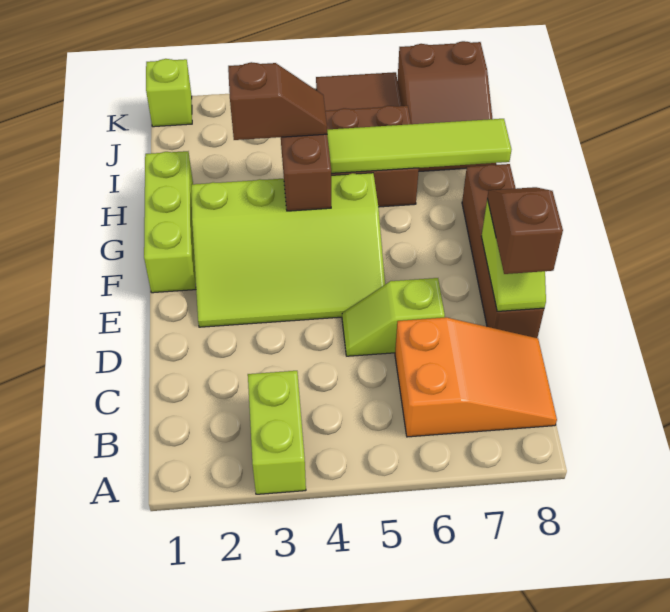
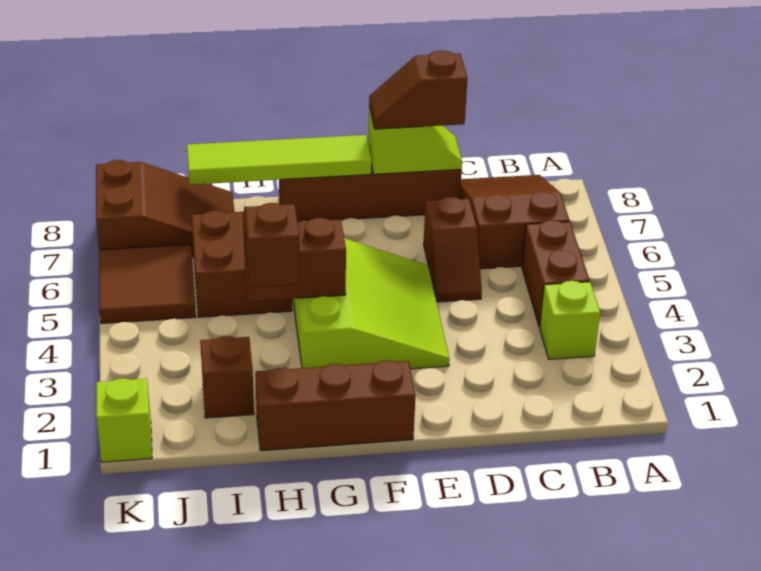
lime brick A3:B3 level 1 -> lime brick B3 level 1
none -> brown brick B4:B5 level 1
orange slope B6:C8 level 1 top 6 -> brown slope B6:C8 level 1 top 6
lime slope D5:D6 level 1 top 6 -> brown slope D5:D6 level 1 top 6
lime slope E2:G5 level 1 top G -> lime slope E3:G5 level 1 top G
lime brick F1:H1 level 1 -> brown brick F1:H1 level 1
lime tile H5:H8 level 2 -> lime tile F8:I8 level 2
none -> brown brick I2 level 1

